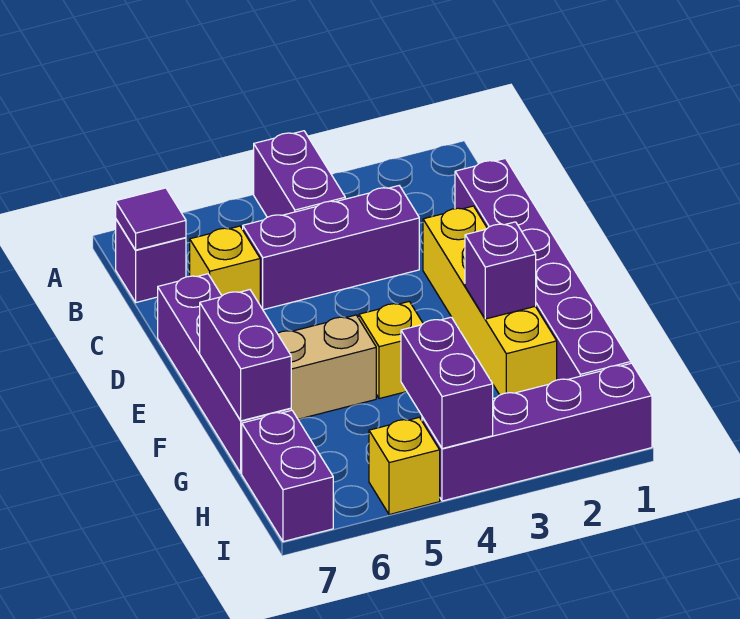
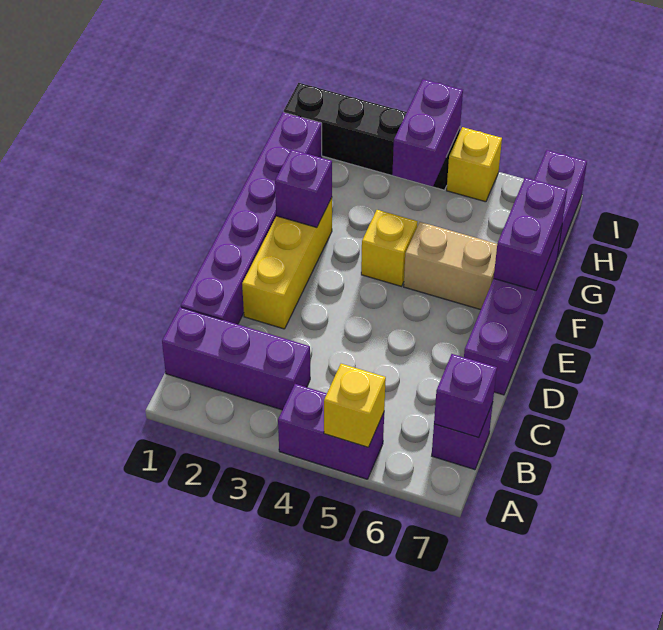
purple brick A4:B4 level 1 -> purple brick A4:A5 level 1
purple tile B7 level 2 -> purple brick B7 level 2
purple brick C3:C5 level 1 -> purple brick B1:B3 level 1
yellow brick C6 level 1 -> yellow brick A5 level 2
yellow brick D2:G2 level 1 -> yellow brick D2:F2 level 1
purple brick I1:I4 level 1 -> black brick I1:I4 level 1

